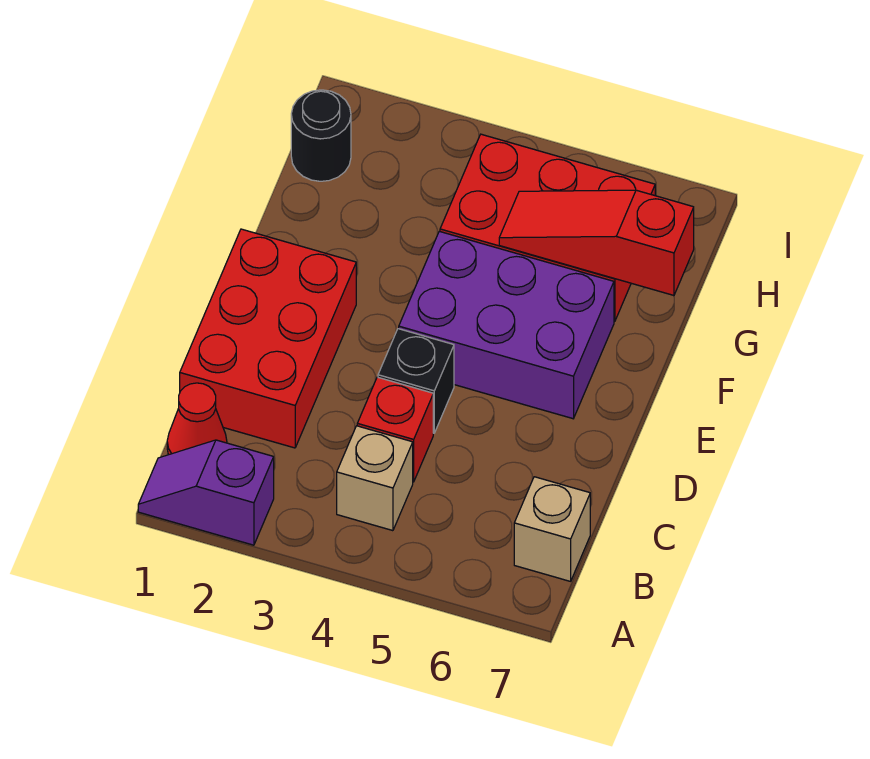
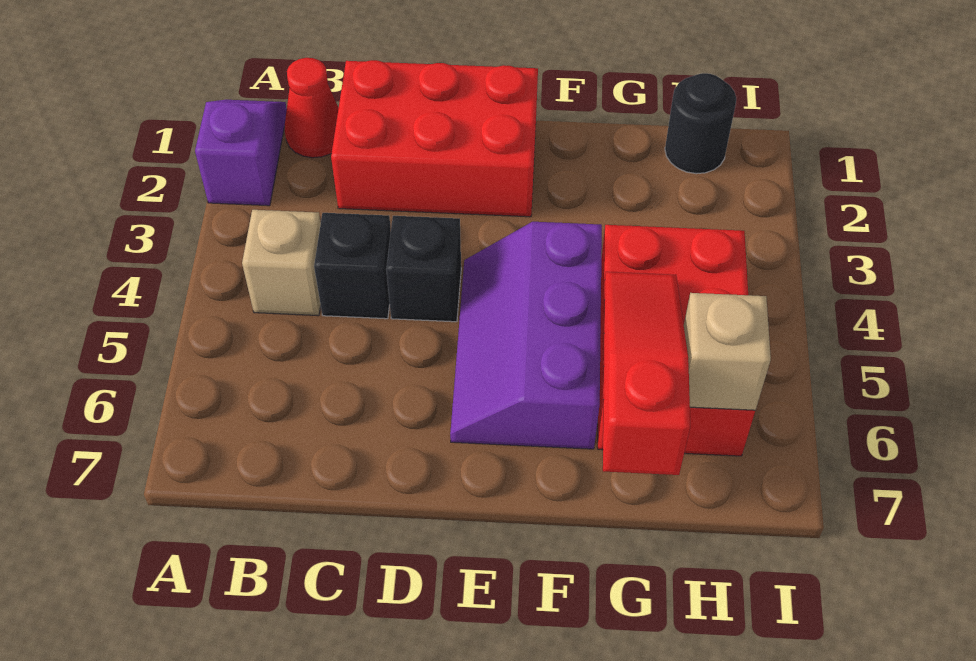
tan brick B7 level 1 -> tan brick H6 level 2
red brick C4 level 1 -> black brick C4 level 1
purple brick E4:F6 level 1 -> purple slope E4:F6 level 1 top F

